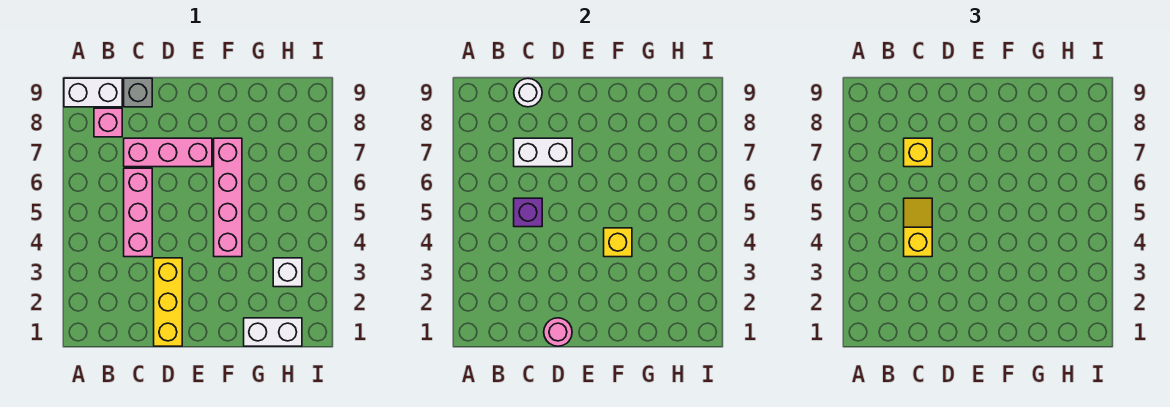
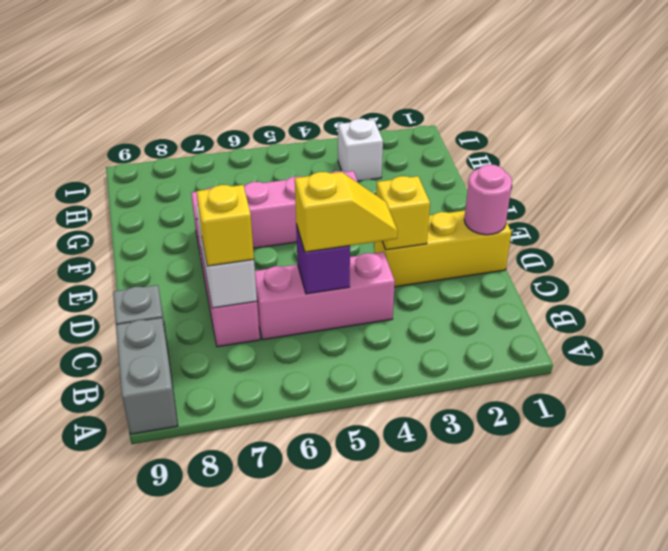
white brick A9:B9 level 1 -> grey brick A9:B9 level 1
pink brick B8 level 1 -> none
yellow slope C4:C5 level 3 top 4 -> yellow slope C4:C5 level 3 top 5
white round brick C9 level 2 -> none
yellow brick F4 level 2 -> yellow brick D3 level 2
white brick G1:H1 level 1 -> none

